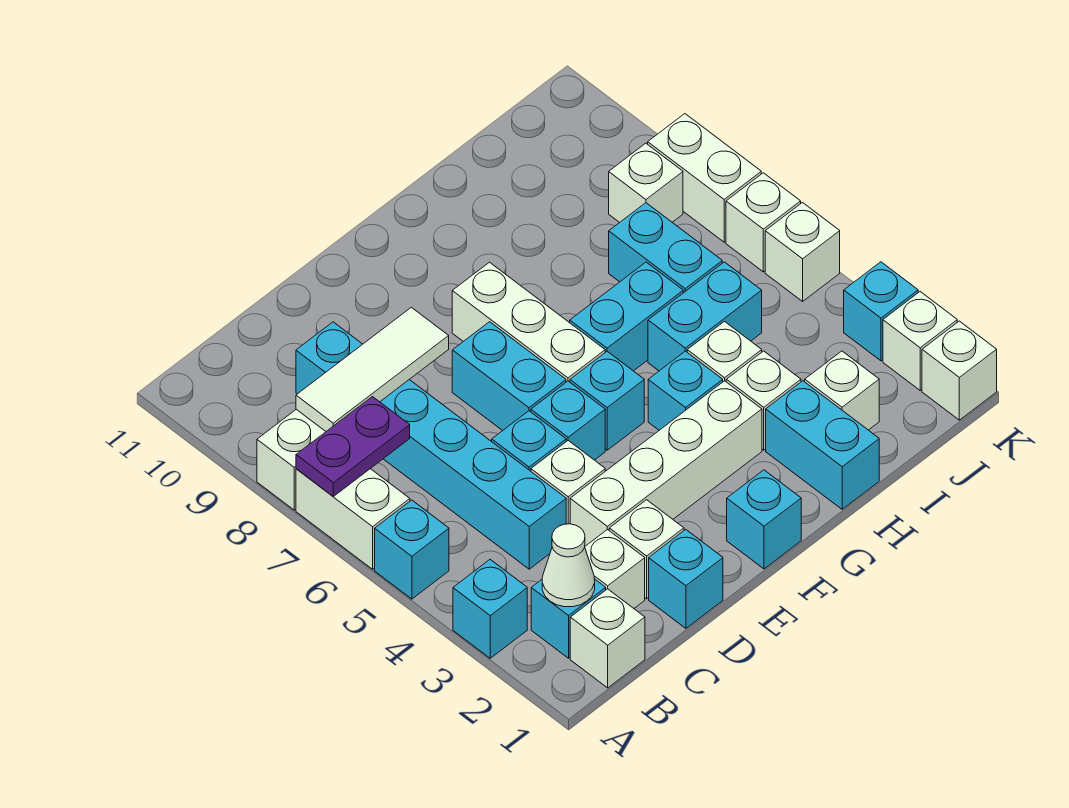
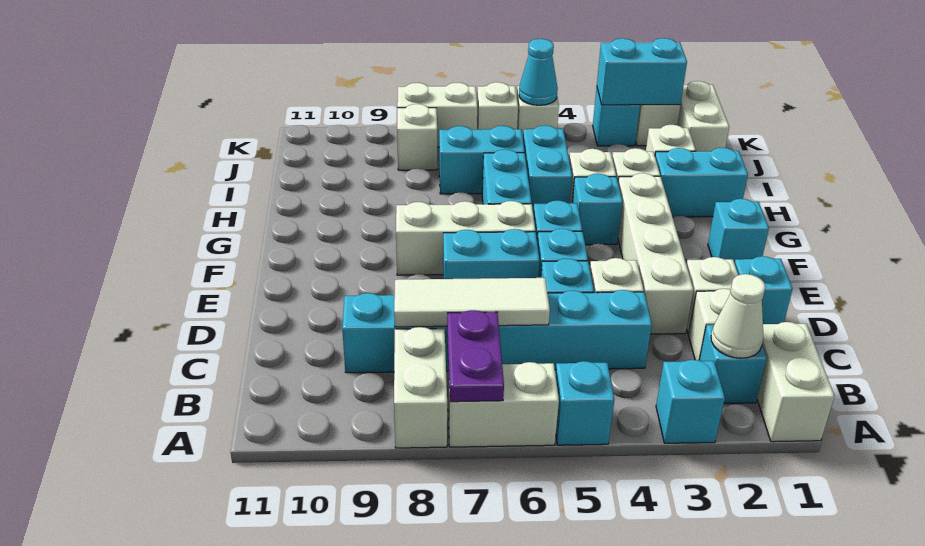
white brick B1 level 1 -> white brick A1:B1 level 1
white tile B8:D8 level 2 -> white tile C6:C8 level 2
white brick K1 level 1 -> white brick J1:K1 level 1
none -> cyan brick K2:K3 level 2
none -> cyan cone K5 level 2

